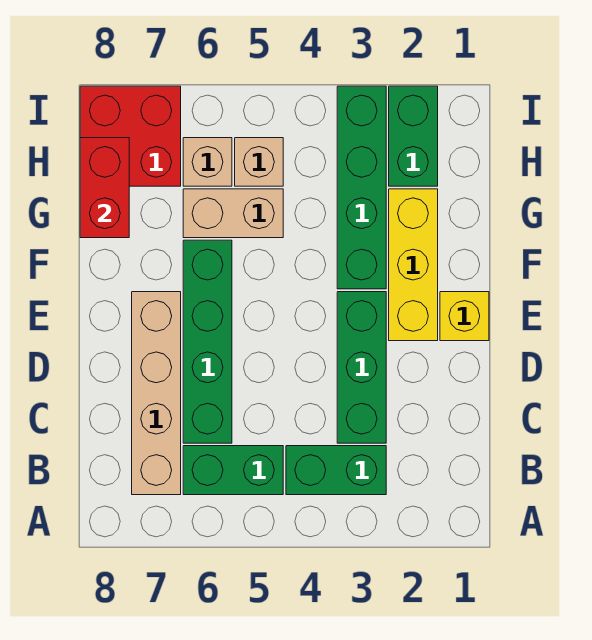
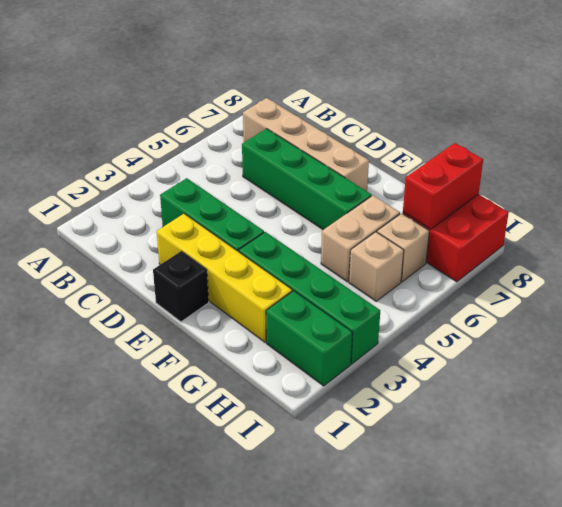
green brick B3:B4 level 1 -> none
green brick B5:B6 level 1 -> none
yellow brick E1 level 1 -> black brick E1 level 1
yellow brick E2:G2 level 1 -> yellow brick D2:G2 level 1
red brick G8:H8 level 2 -> red brick H7:H8 level 2

